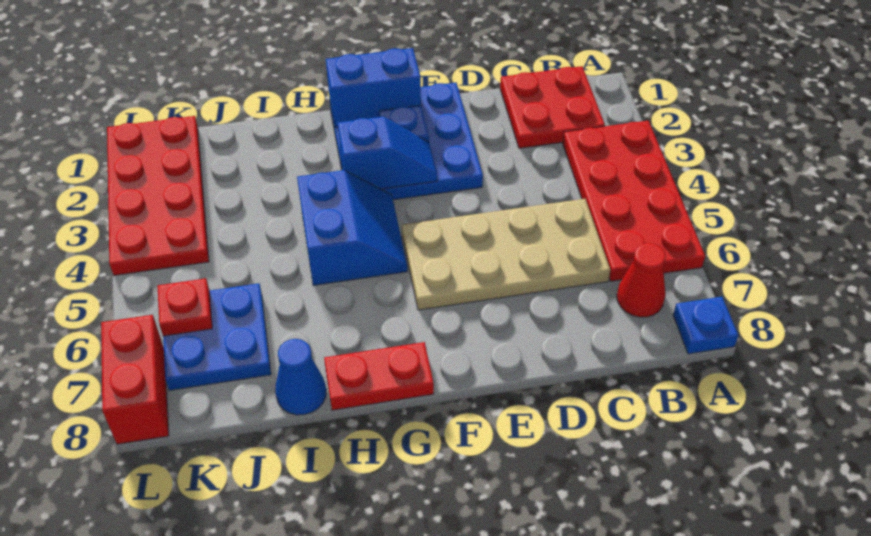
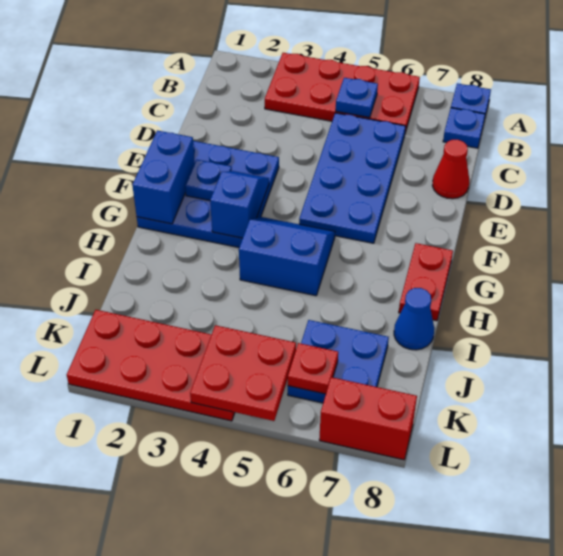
red plate B1:C2 level 1 -> red plate K4:L5 level 2
none -> blue plate B5 level 2
red cone B7 level 1 -> red cone D8 level 1
none -> blue plate B8 level 1
tan plate C5:F6 level 1 -> blue plate C5:F6 level 1

